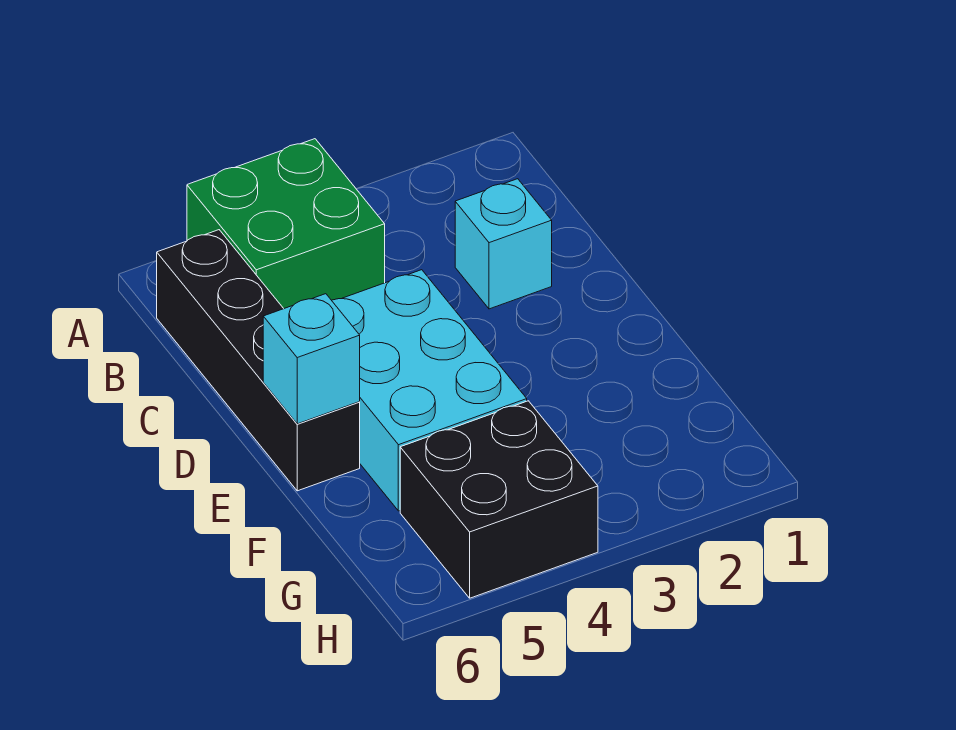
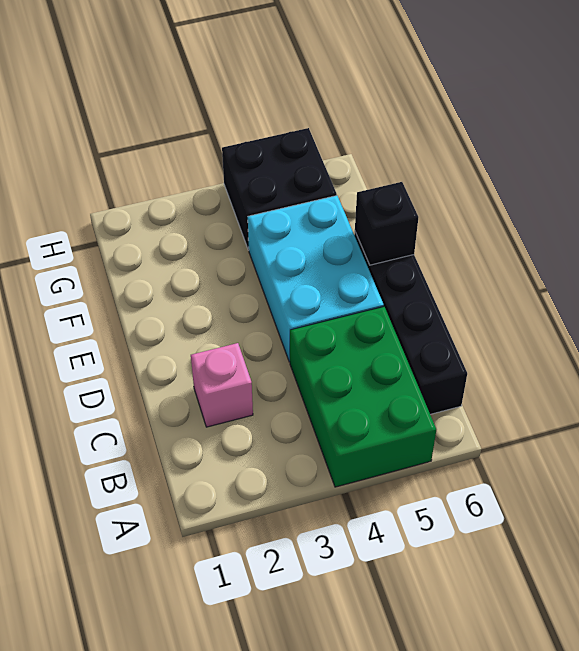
green brick A4:B5 level 1 -> green brick A4:C5 level 1
cyan brick C2 level 1 -> pink brick C2 level 1
cyan brick E6 level 2 -> black brick E6 level 2

